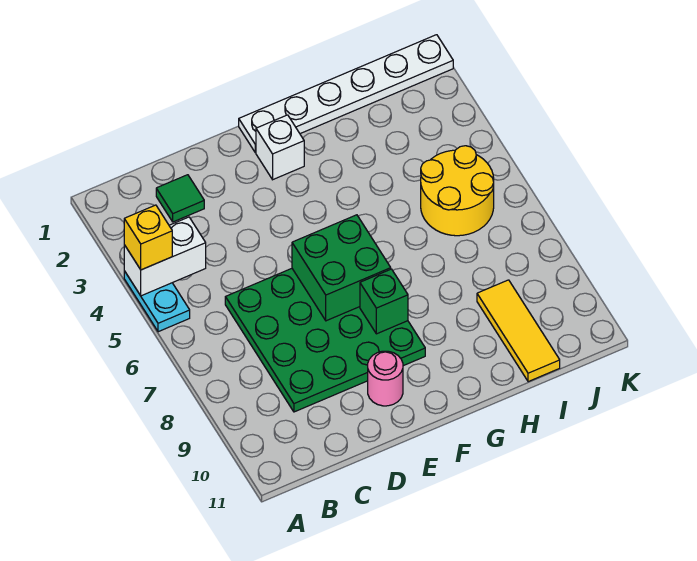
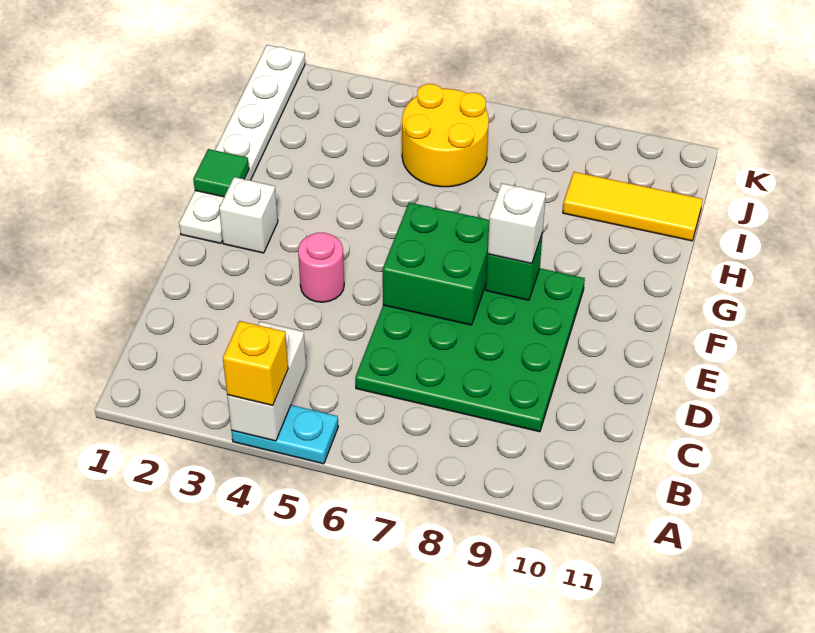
green tile C2 level 1 -> green tile G1 level 2
pink round brick E10 level 1 -> pink round brick E4 level 1
none -> white brick F8 level 3

